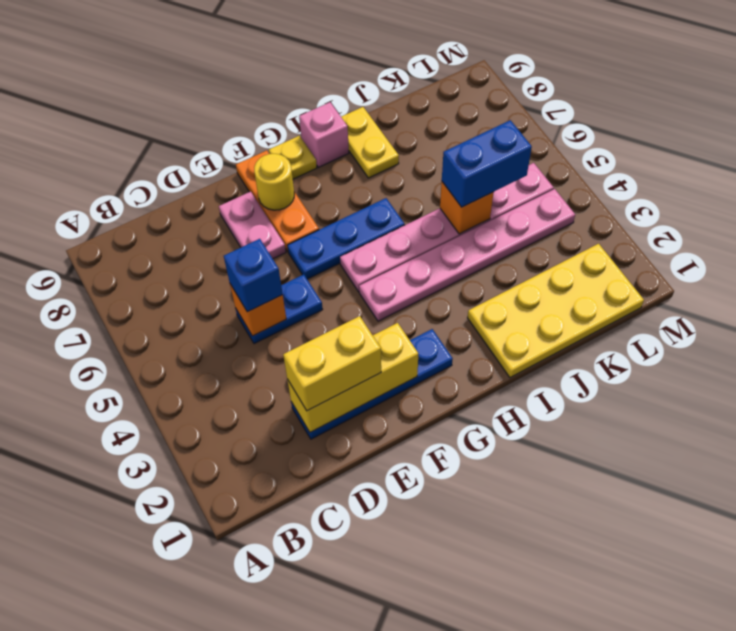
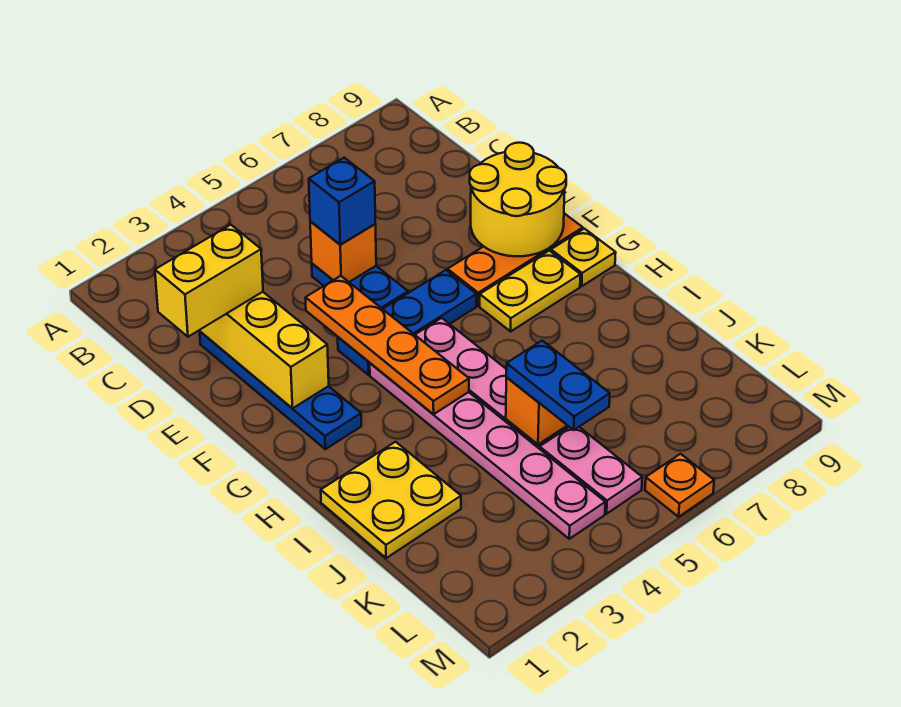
yellow brick D2:E2 level 3 -> yellow brick D1:D2 level 3
none -> orange plate E4:H4 level 2
pink plate E7:E8 level 1 -> none
blue plate F6:H6 level 1 -> blue plate F4:F6 level 1
yellow round brick F8 level 2 -> yellow round brick E8:F9 level 2
pink brick H9 level 1 -> none
yellow plate I1:L2 level 1 -> yellow plate I1:J2 level 1
yellow plate I8:I9 level 1 -> yellow plate G7:G8 level 1
blue brick J5:K5 level 3 -> blue plate J5:K5 level 3
none -> orange plate M6 level 1

